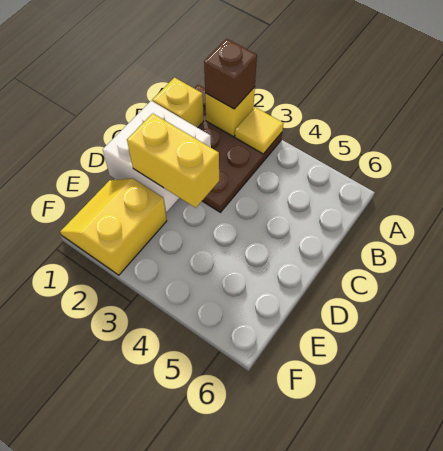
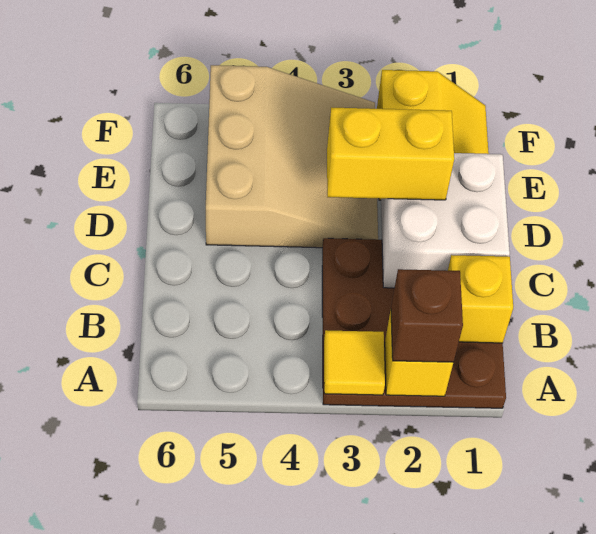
none -> tan slope D3:F5 level 1 top 5

